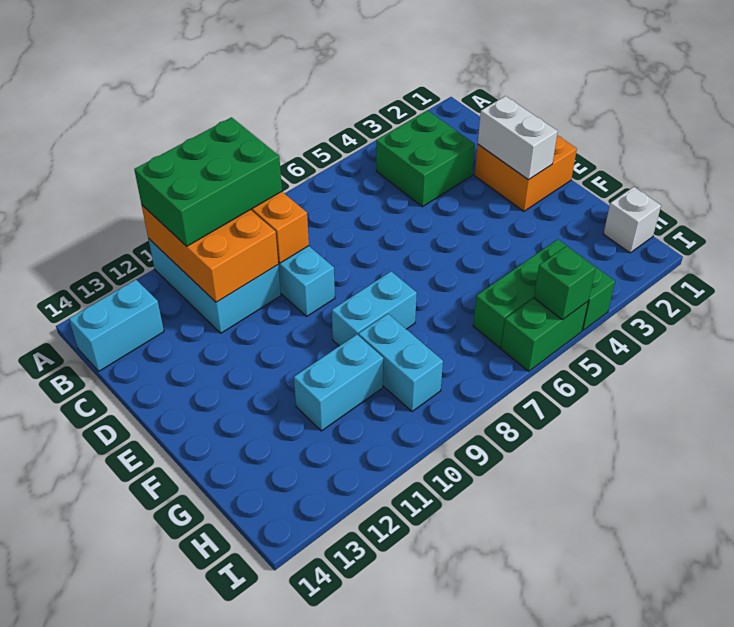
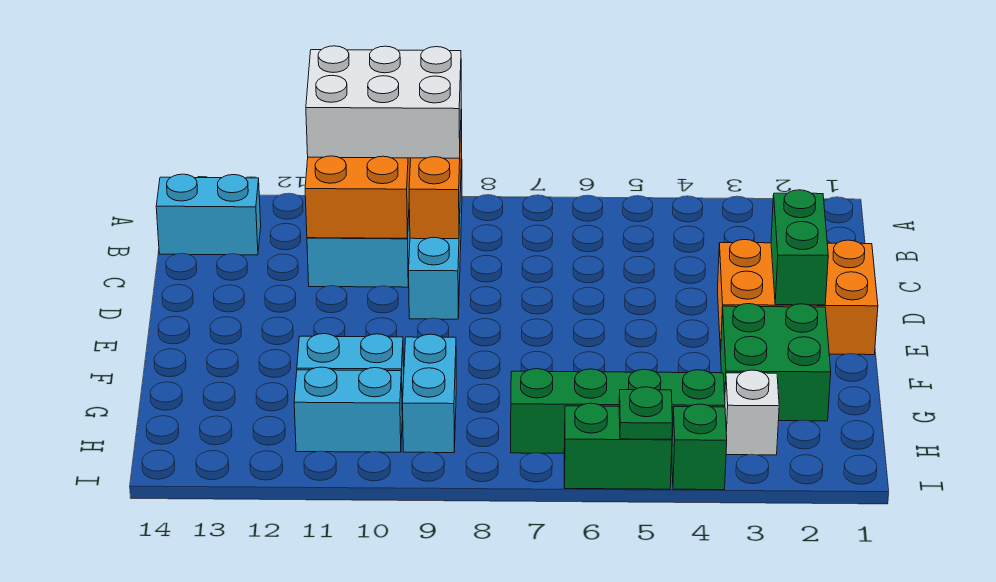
green brick A9:B11 level 3 -> white brick A9:B11 level 3
green brick B3:C4 level 1 -> green brick F2:G3 level 1
orange brick D1:E2 level 1 -> orange brick D1:E3 level 1
white brick D2:E2 level 2 -> green brick D2:E2 level 2
cyan brick F8:F9 level 1 -> cyan brick H10:H11 level 1
white brick H1 level 1 -> white brick H3 level 1
green brick H4:H6 level 1 -> green brick H4:H7 level 1
green brick I5 level 2 -> green plate I5 level 2

